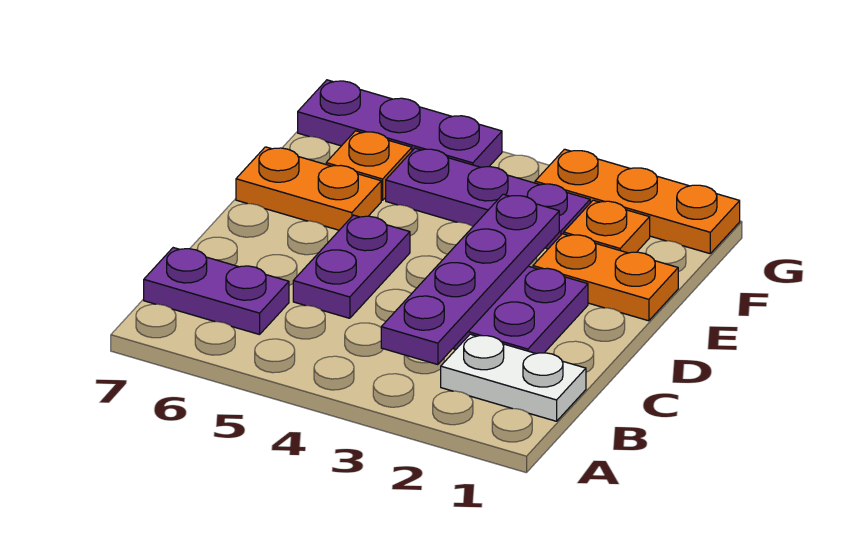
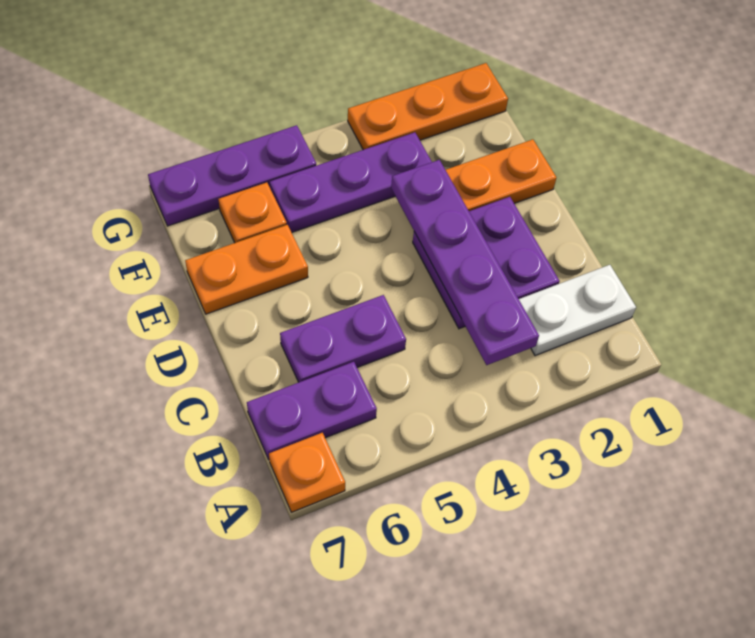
purple plate C5:D5 level 1 -> purple plate C5:C6 level 1
orange plate F2 level 1 -> orange plate A7 level 1

